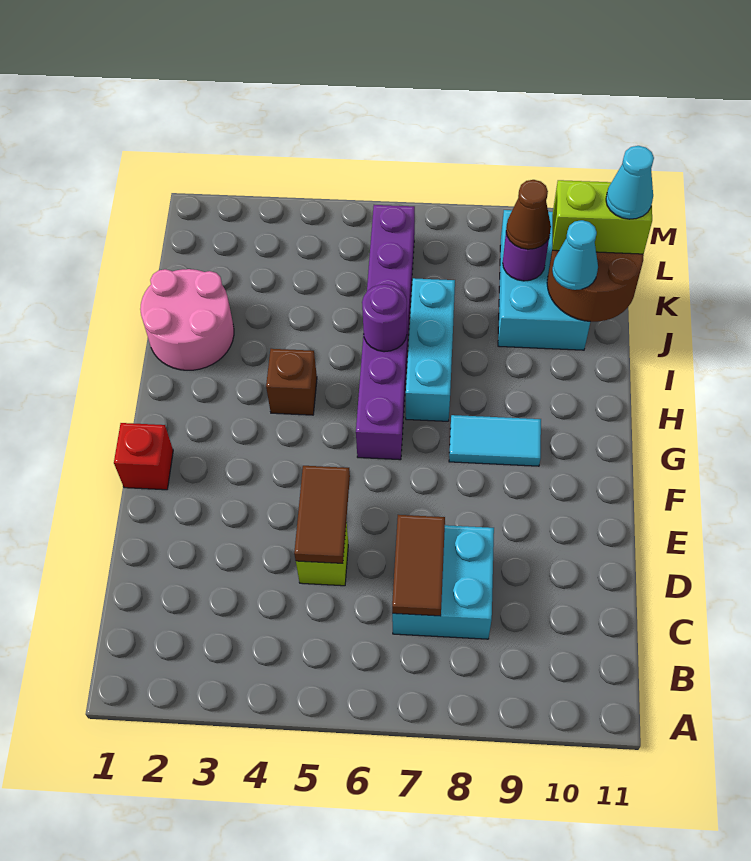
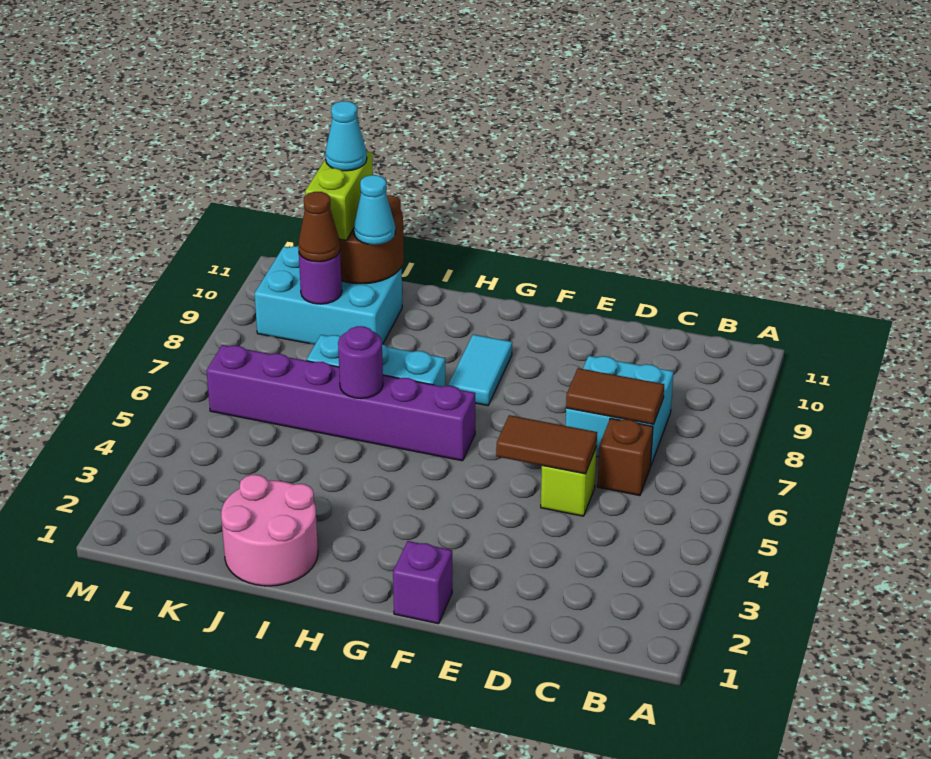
red brick F1 level 1 -> purple brick F1 level 1
brown brick H4 level 1 -> brown brick C6 level 1

